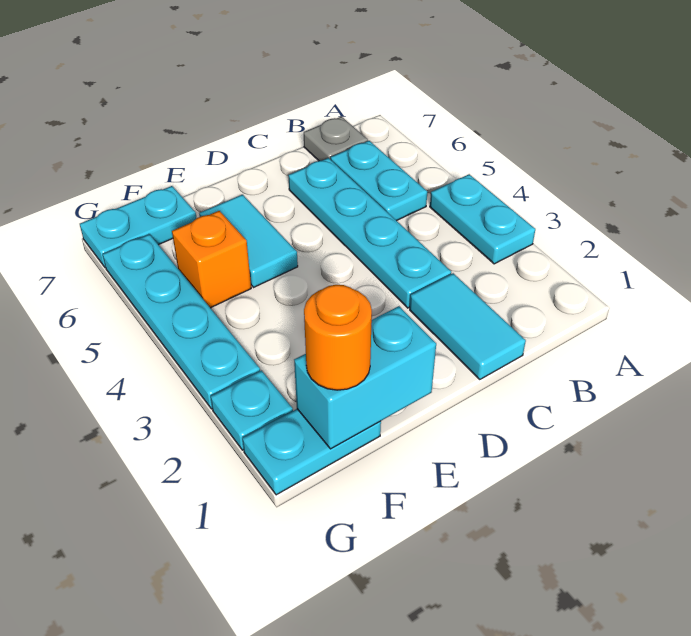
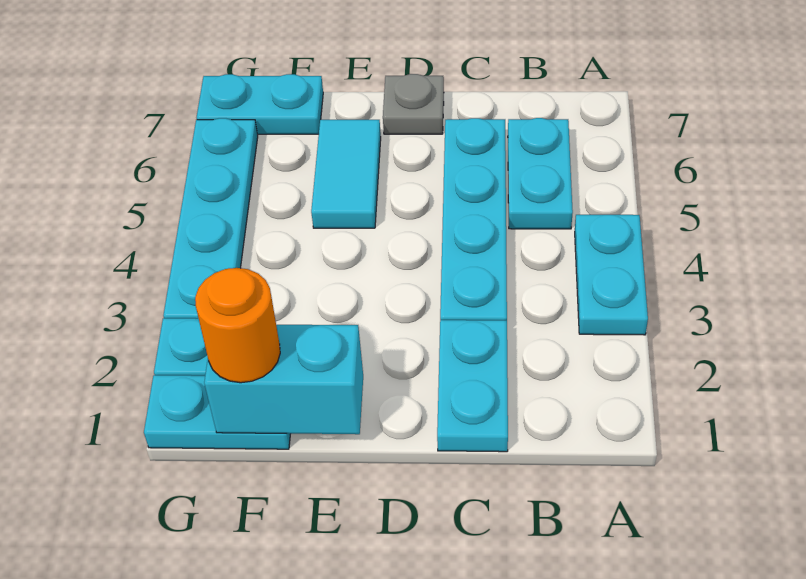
grey plate B7 level 1 -> grey plate D7 level 1
cyan tile C1:C2 level 1 -> cyan plate C1:C2 level 1
orange brick F5 level 1 -> none

